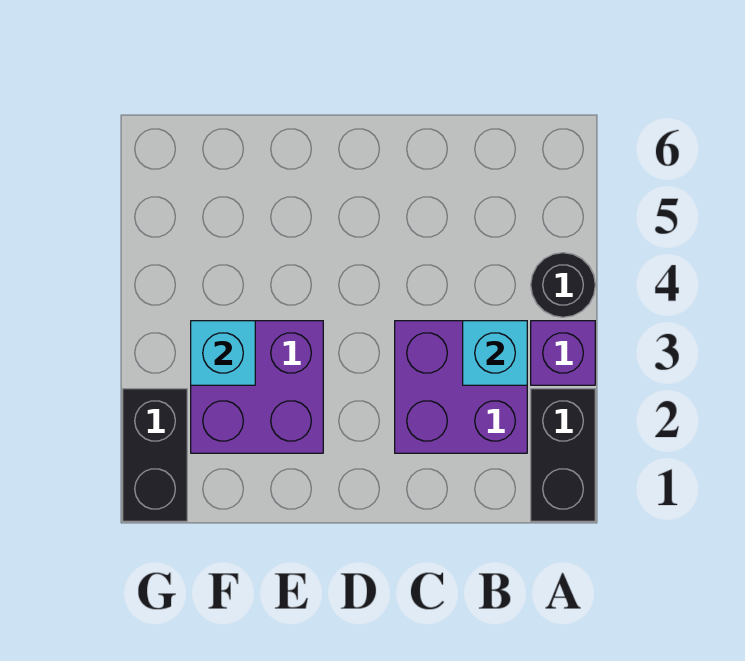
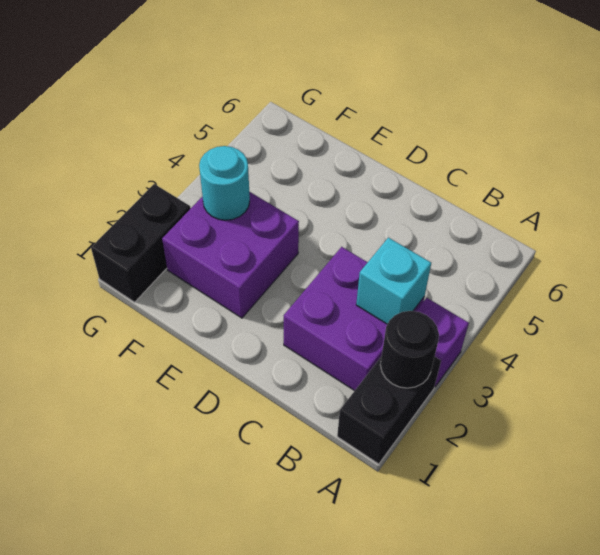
black round brick A4 level 1 -> black round brick A2 level 2
cyan brick F3 level 2 -> cyan round brick F3 level 2

